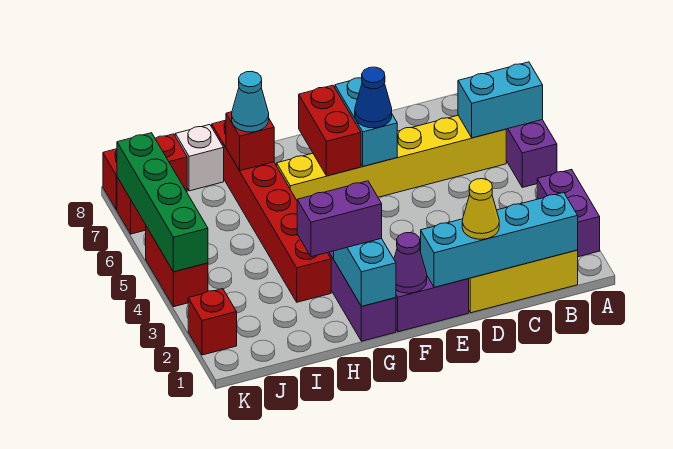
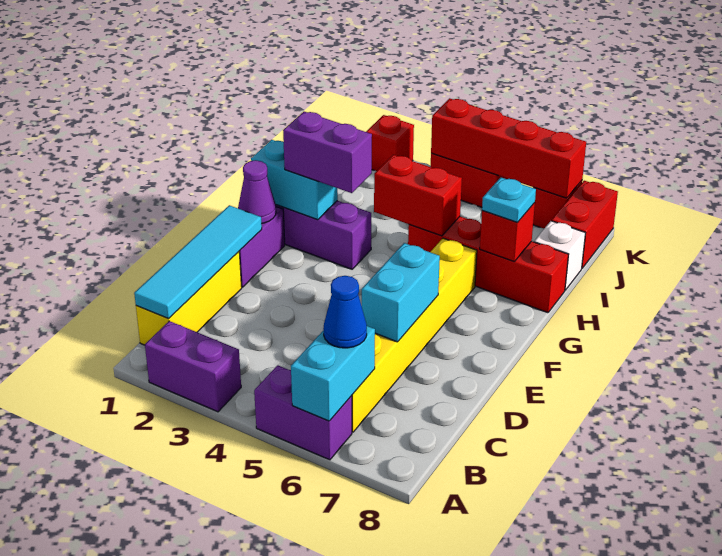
cyan brick B1:E1 level 2 -> cyan tile B1:E1 level 2
yellow cone D1 level 3 -> none
cyan brick E6:E7 level 2 -> cyan brick D6:E6 level 2
blue cone E6 level 3 -> blue cone B6 level 3
red brick F6:F7 level 2 -> red brick H4:H5 level 2
purple brick G2:H2 level 3 -> purple brick G2:G3 level 3
red brick H3:H8 level 1 -> red brick H5:H8 level 1
cyan cone H7 level 3 -> cyan plate H7 level 3
green brick K4:K7 level 2 -> red brick K4:K7 level 2

